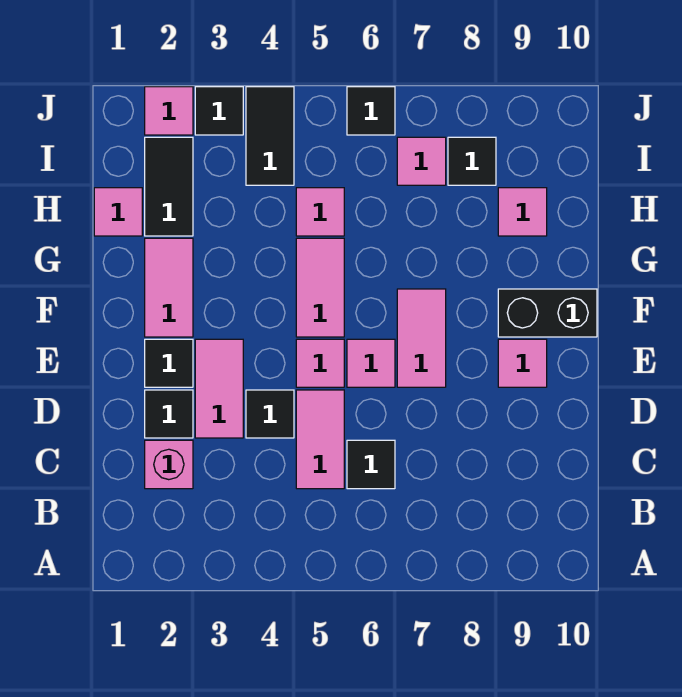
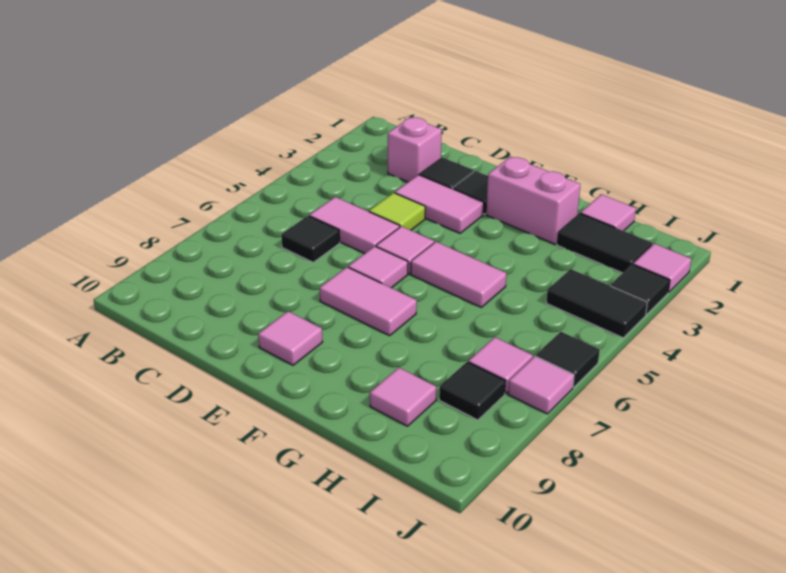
black tile D4 level 1 -> lime tile D4 level 1
pink tile F2:G2 level 1 -> pink brick F2:G2 level 1
black brick F9:F10 level 1 -> none
pink tile H5 level 1 -> pink tile J7 level 1

